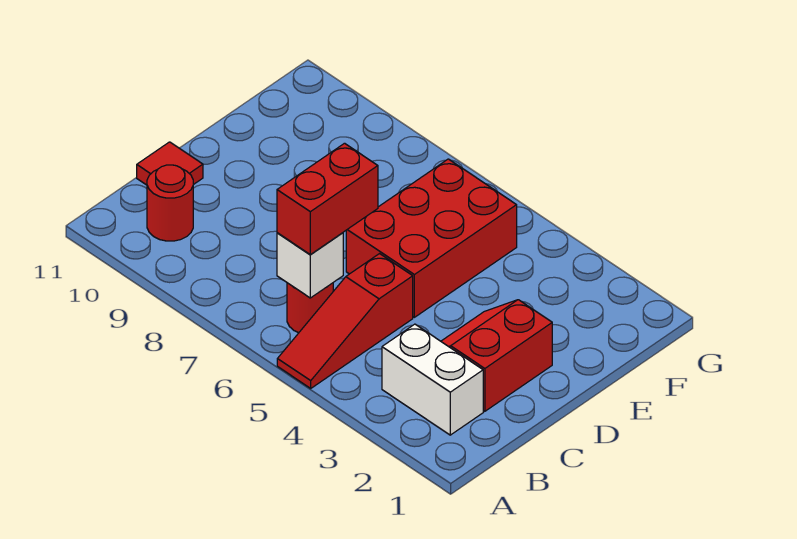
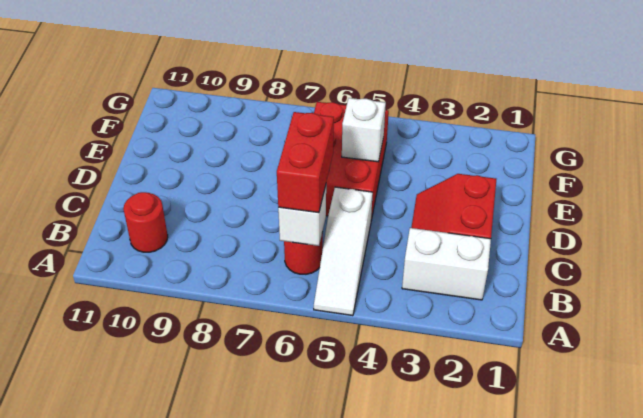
red slope A5:C5 level 1 top C -> white slope A5:C5 level 1 top C
red tile C11 level 1 -> none
none -> white brick E5 level 2

